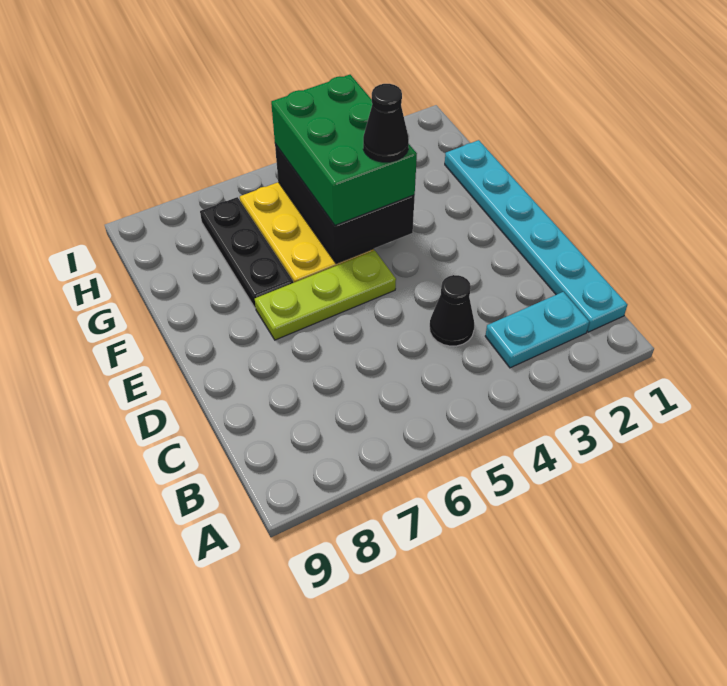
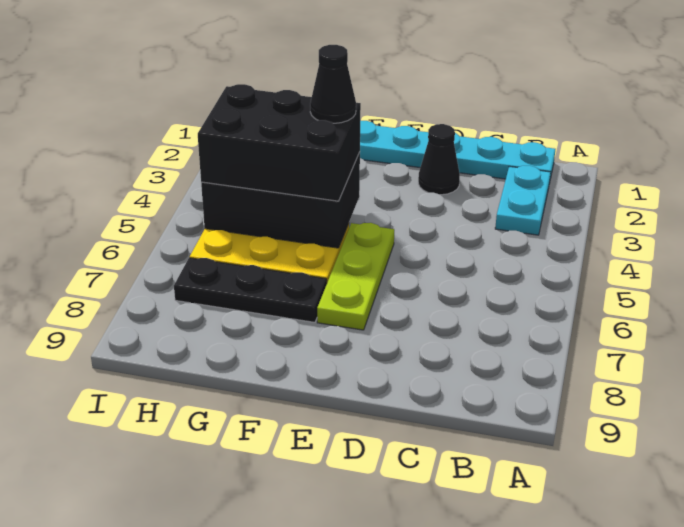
black cone C4 level 1 -> black cone D2 level 1
green brick F4:H5 level 3 -> black brick F4:H5 level 3

